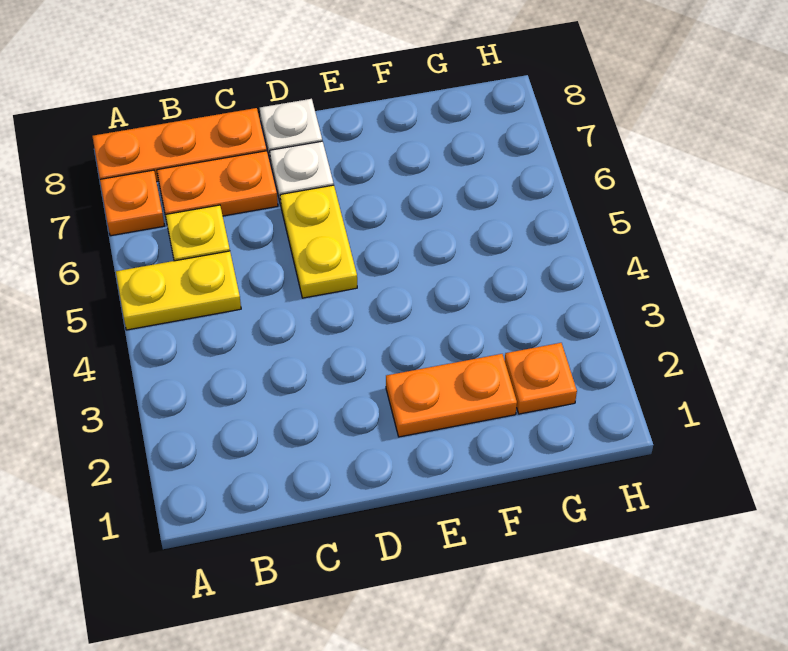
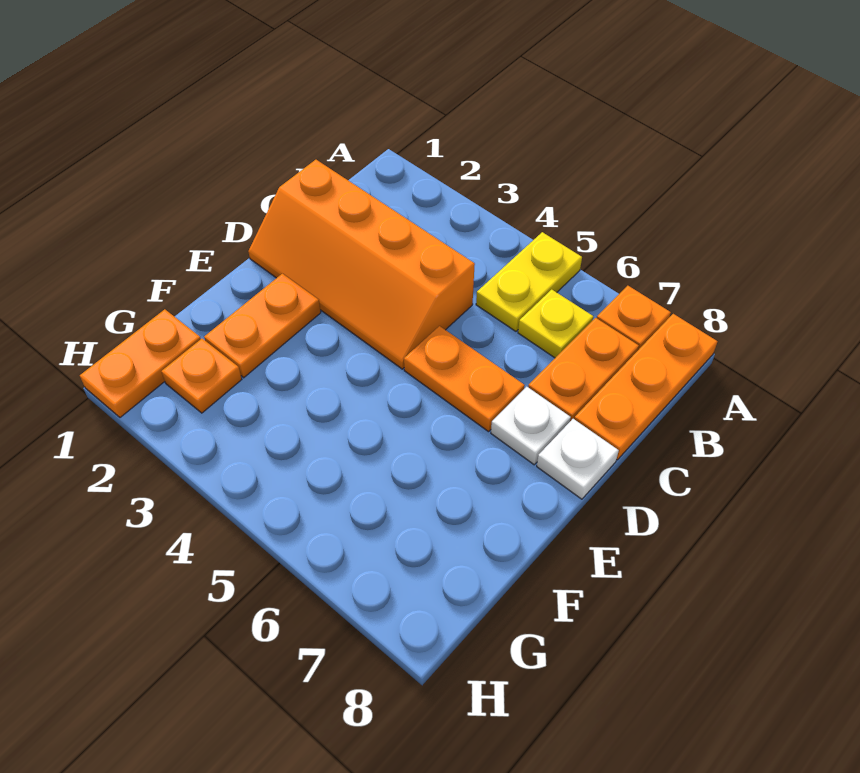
none -> orange slope C1:D4 level 1 top C
yellow plate D5:D6 level 1 -> orange plate D5:D6 level 1
none -> orange plate G1:H1 level 1

